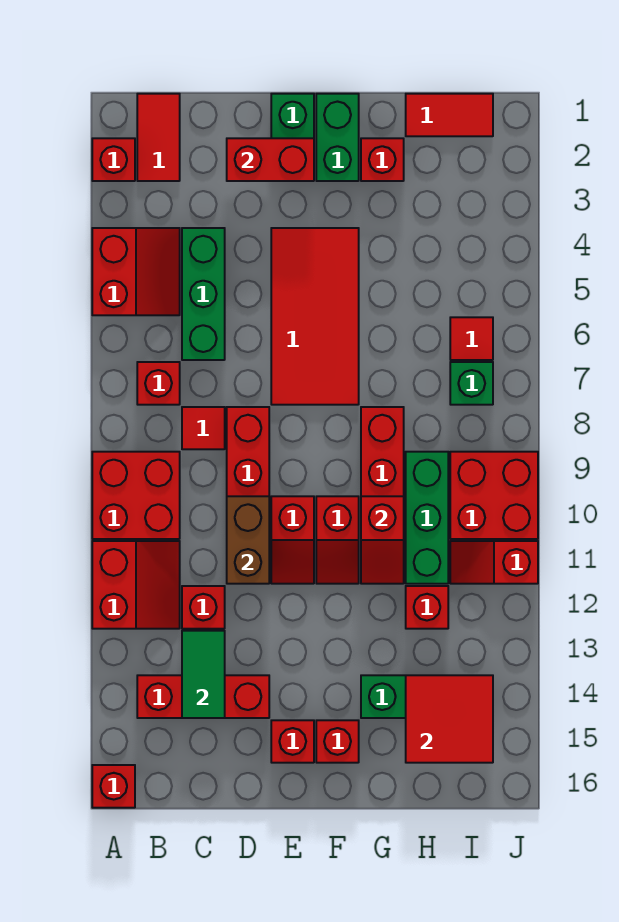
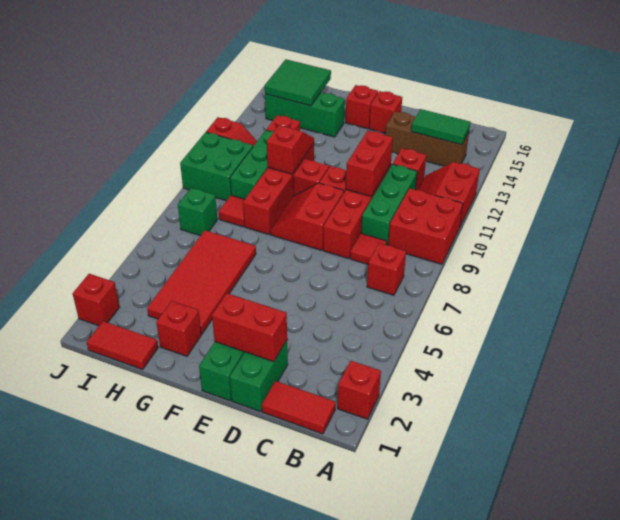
red slope A4:B5 level 1 top A -> red slope E8:F9 level 1 top E
red brick A16 level 1 -> red brick J2 level 1
red tile B1:B2 level 1 -> red tile B1:C1 level 1
red brick B14:D14 level 1 -> brown brick B14:D14 level 1
green brick C4:C6 level 1 -> green brick C9:C11 level 1
green tile C13:C14 level 2 -> green tile B14:C14 level 2
brown brick D10:D11 level 2 -> red brick D10:D11 level 2
red tile E4:F7 level 1 -> red tile G3:H6 level 1
green brick F1:F2 level 1 -> green brick D1:D2 level 1
red tile H14:I15 level 2 -> green tile H14:I15 level 2
red tile I6 level 1 -> red tile H8 level 1
red brick I9:J10 level 1 -> green brick I9:J10 level 1

